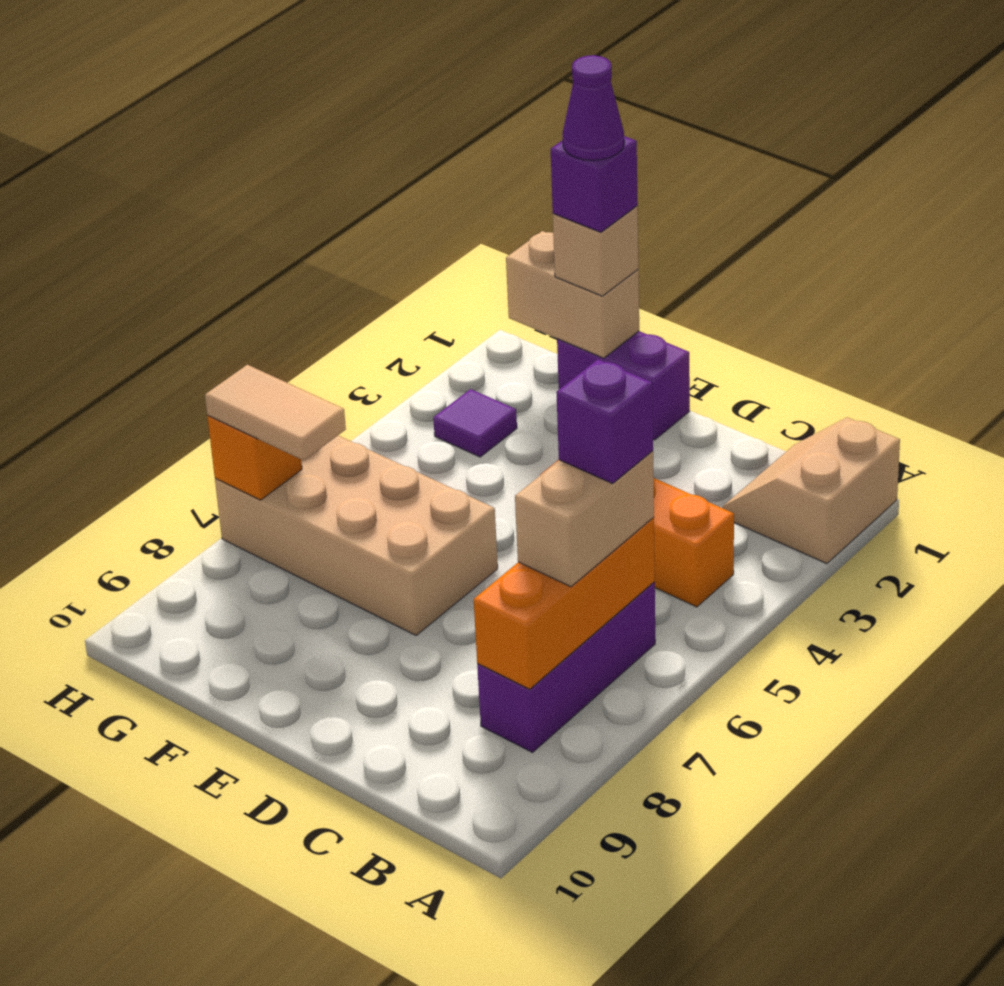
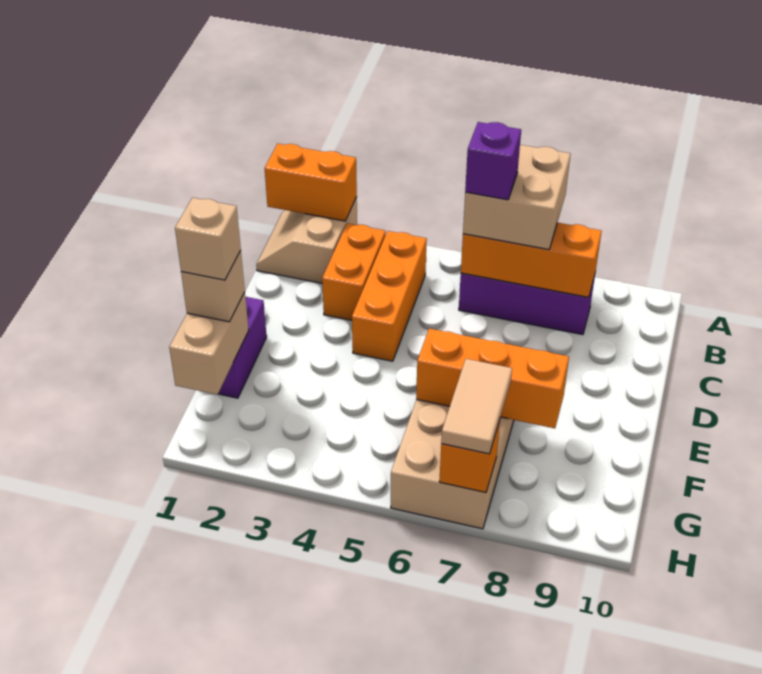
tan slope A1:B2 level 1 top A -> tan slope A1:B2 level 1 top 2
none -> orange brick A1:A2 level 2
none -> orange brick B3:C3 level 1
tan brick B6:B7 level 3 -> tan brick A6:B7 level 3
purple brick F1 level 4 -> tan brick F1 level 4
purple cone F1 level 5 -> none
none -> orange brick F6:F8 level 2
purple tile G3 level 1 -> none

